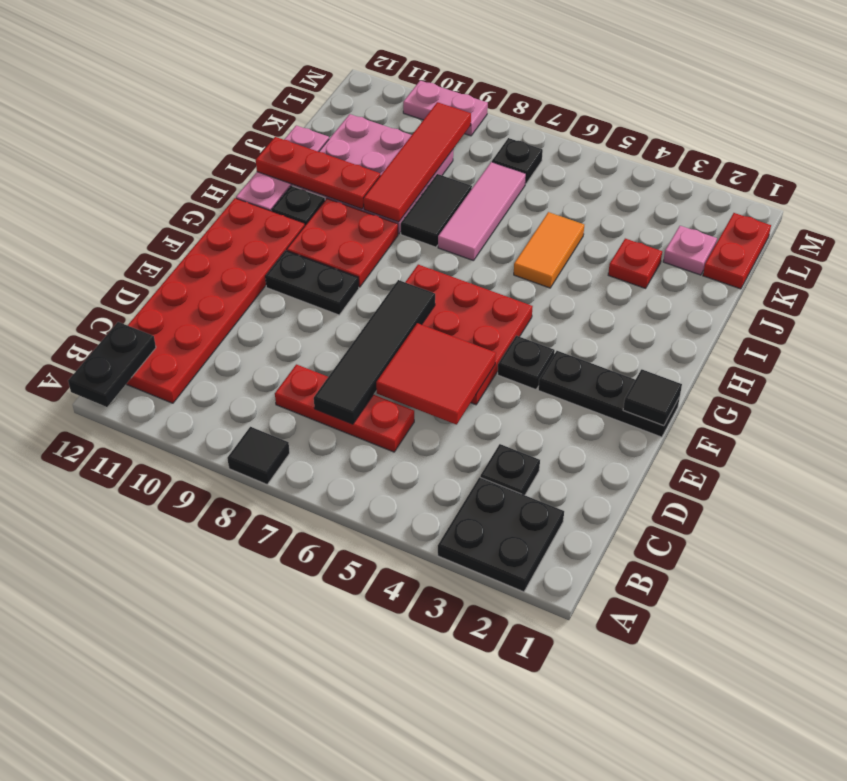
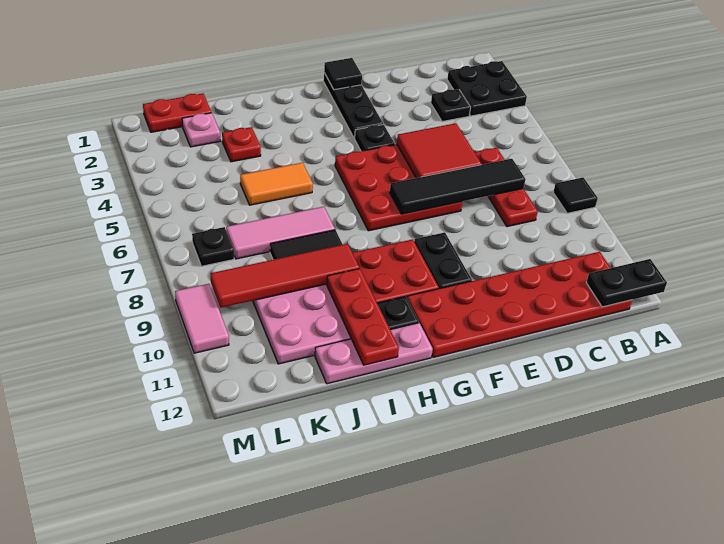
pink plate M9:M10 level 1 -> pink tile M9:M10 level 1

